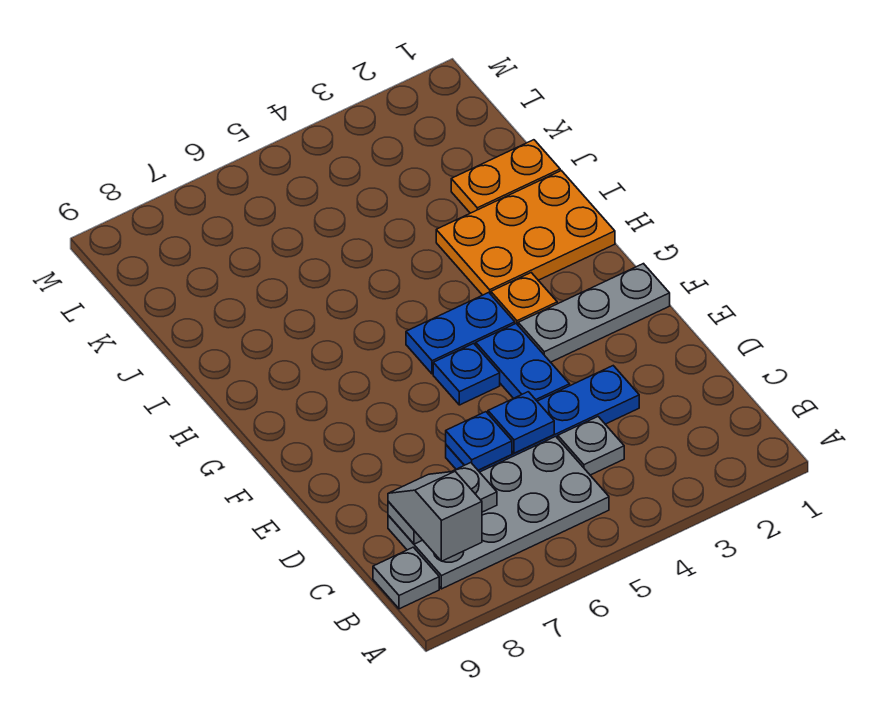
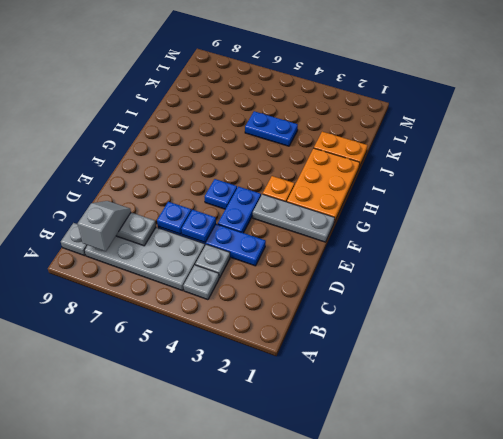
none -> grey plate B4 level 1
blue plate G4:G5 level 1 -> blue plate J4:J5 level 1
orange plate H1:I3 level 1 -> orange plate G1:I2 level 1

